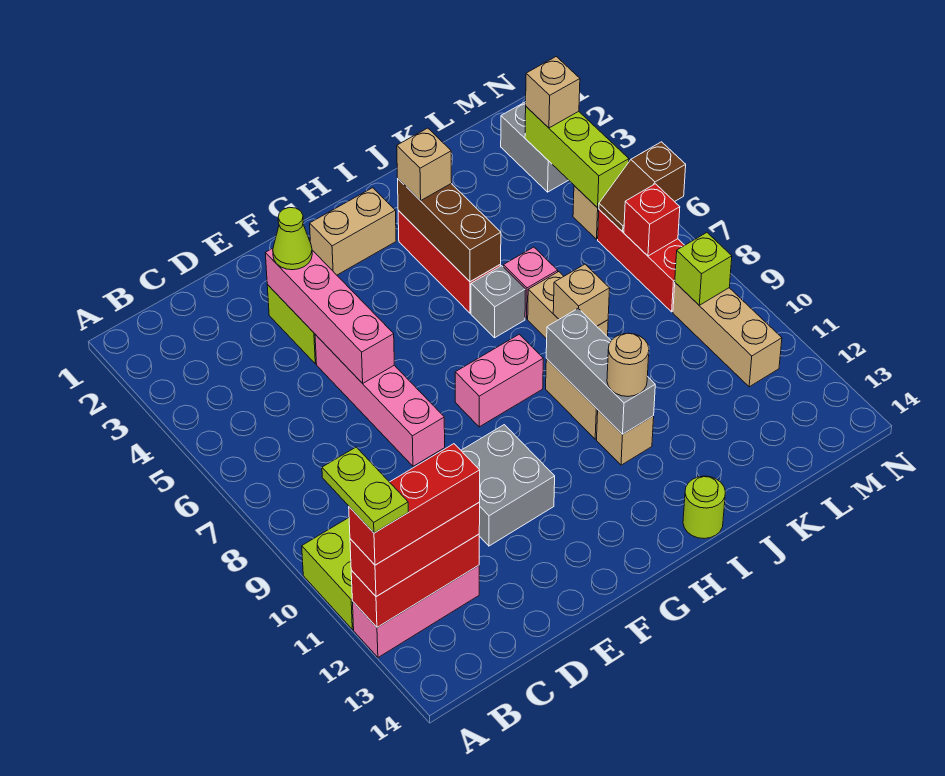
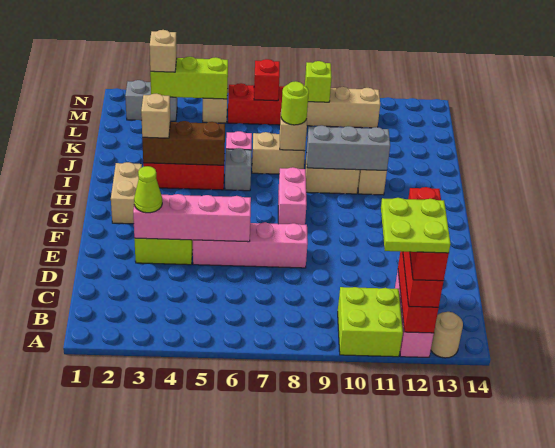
lime plate A11:A12 level 5 -> lime plate A11:B12 level 5
grey brick E10:F11 level 1 -> none
tan round brick I11 level 3 -> tan round brick A13 level 1
lime round brick I14 level 1 -> lime round brick J8 level 3
brown slope M6:N6 level 2 top N -> none

